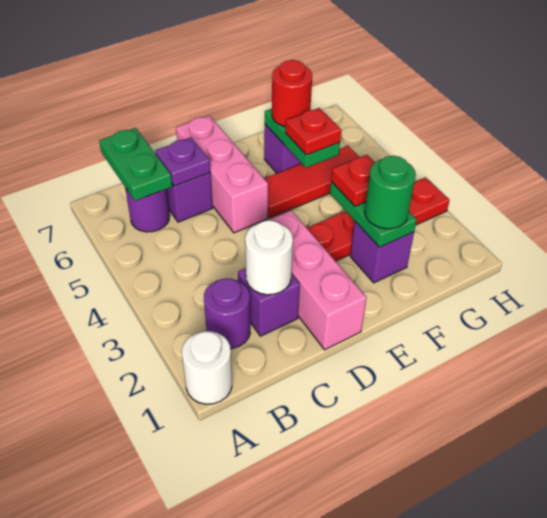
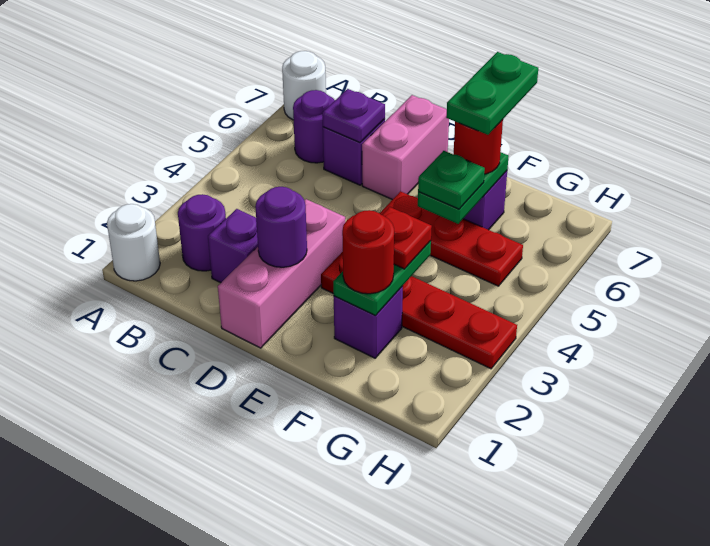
green plate B6:B7 level 2 -> green plate F6:F7 level 4
white round brick C2 level 2 -> white round brick A7 level 1
none -> purple round brick D2 level 2
pink brick D5:D7 level 1 -> pink brick D6:D7 level 1
red tile E5:G5 level 1 -> red plate E5:G5 level 1
green round brick F2 level 3 -> red round brick F2 level 3
red plate F5 level 3 -> green plate F5 level 3

